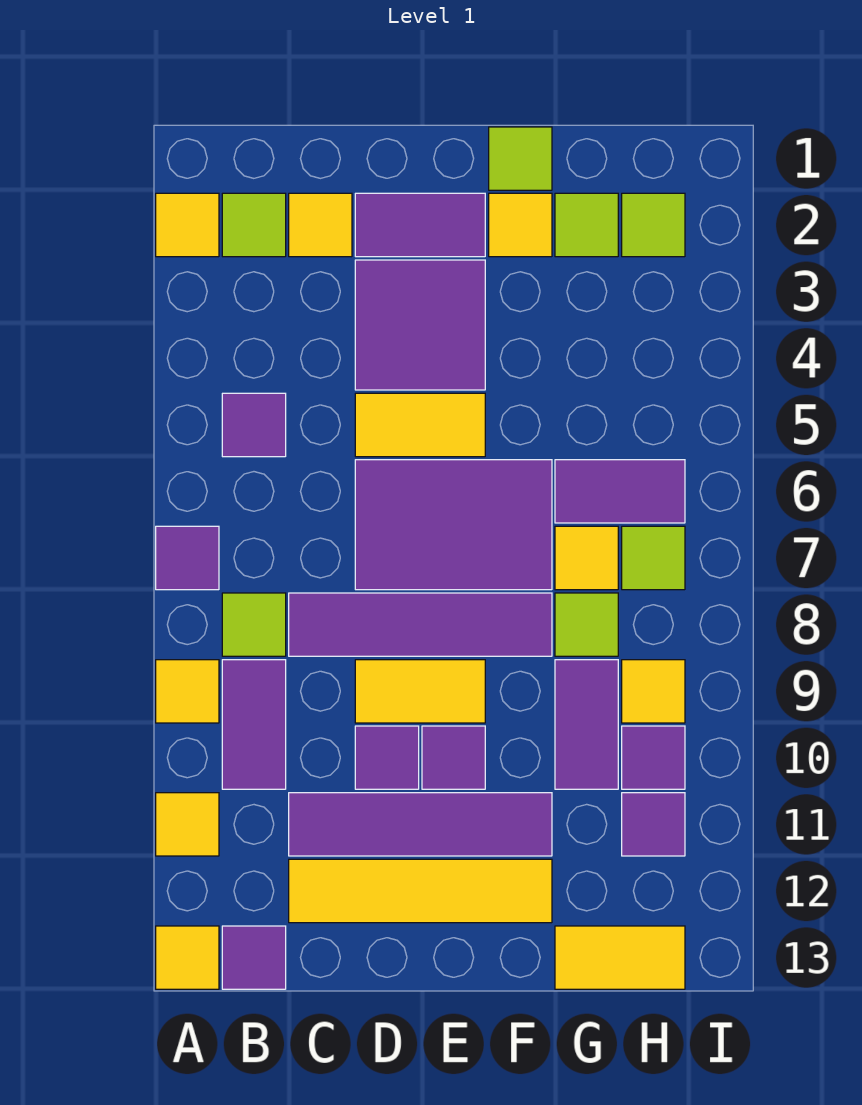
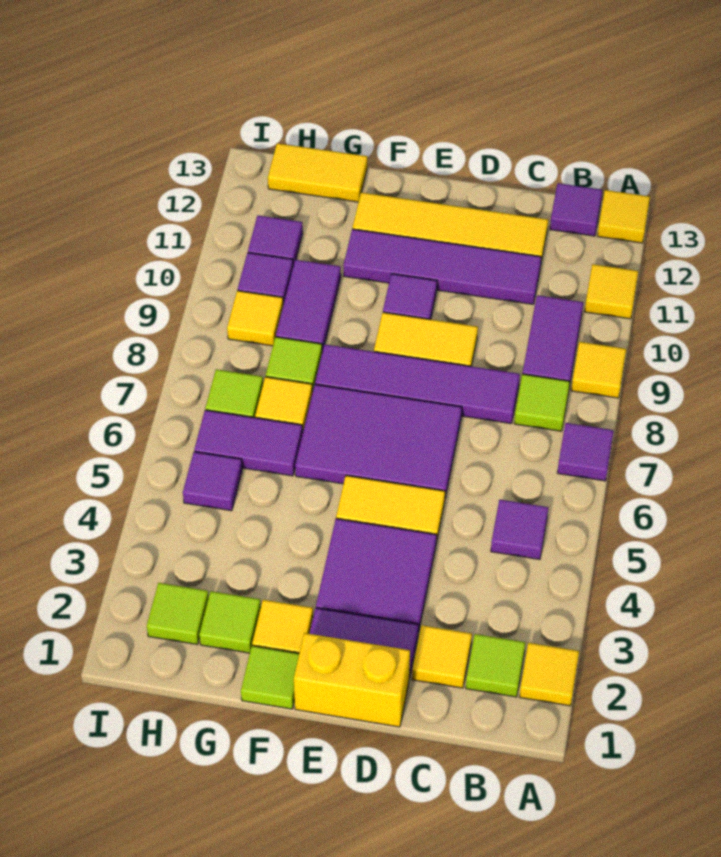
none -> yellow brick D1:E1 level 1
purple tile D10 level 1 -> purple tile H5 level 1

